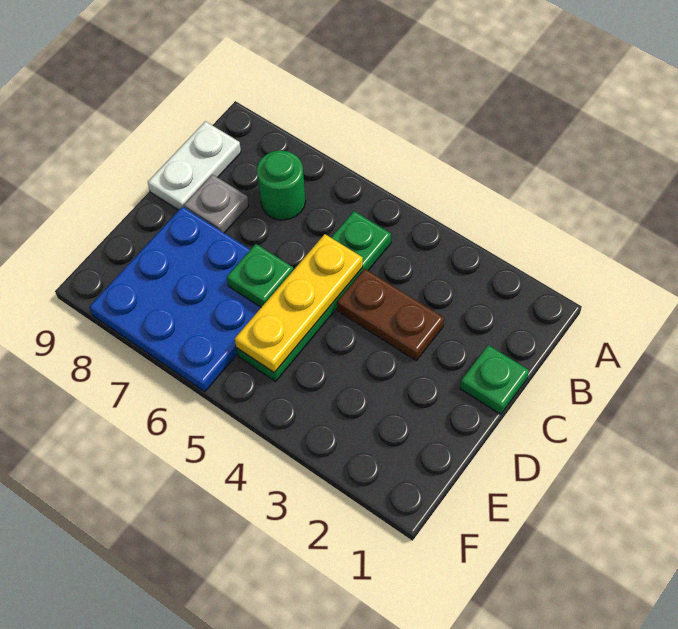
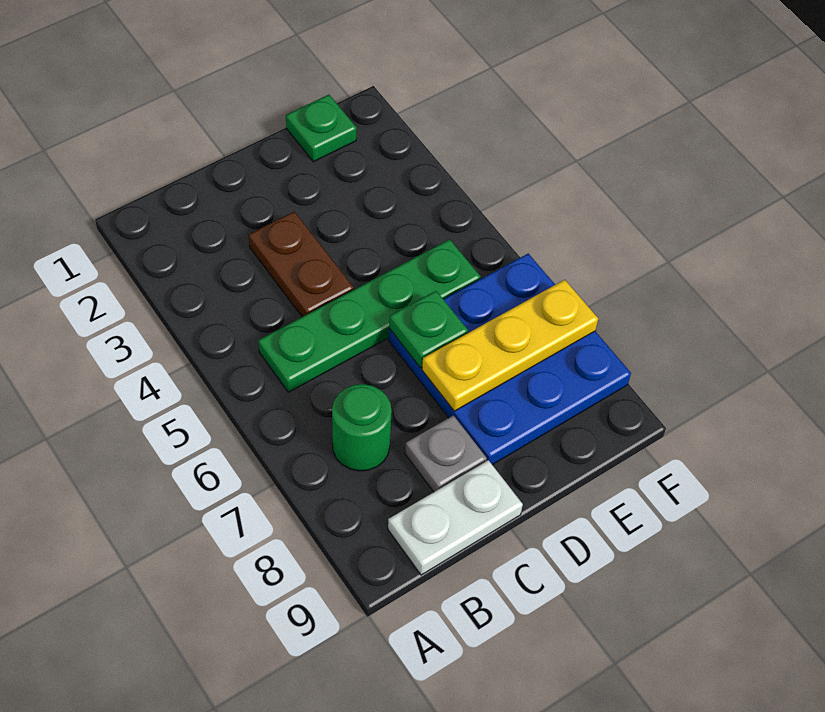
green plate C1 level 1 -> green plate E1 level 1
yellow plate C5:E5 level 2 -> yellow plate D7:F7 level 2

